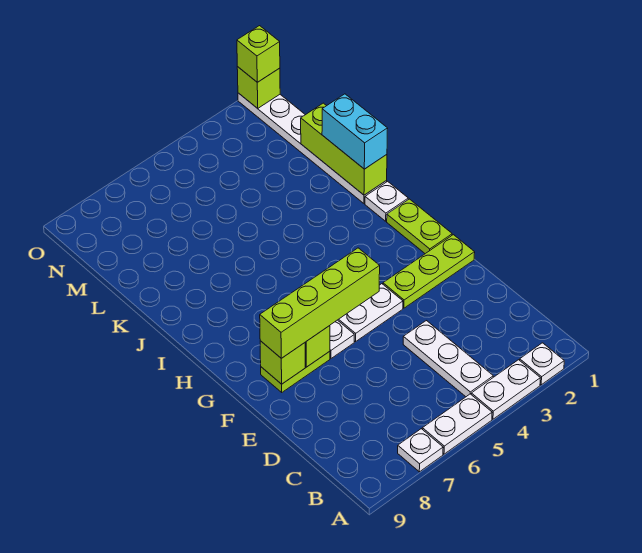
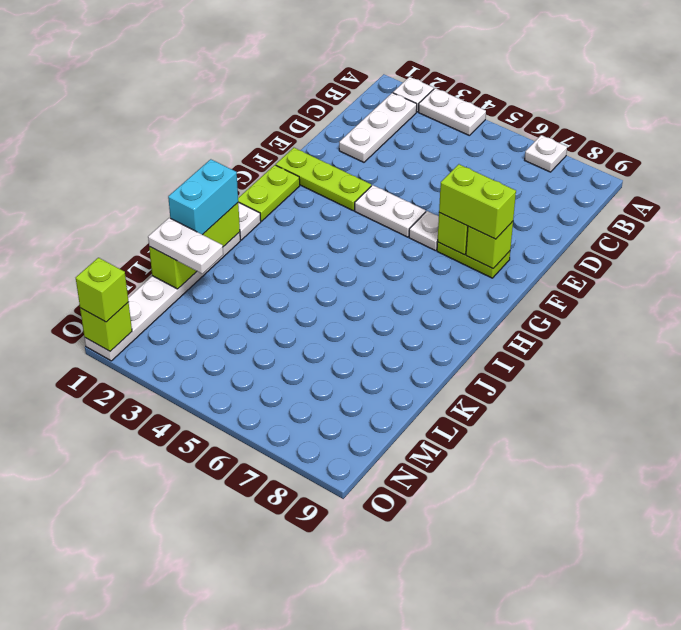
white plate A5:A6 level 1 -> white plate L1:L2 level 3
white plate B4:D4 level 1 -> white plate B2:D2 level 1
lime brick F5:F8 level 3 -> lime brick F7:F8 level 3

